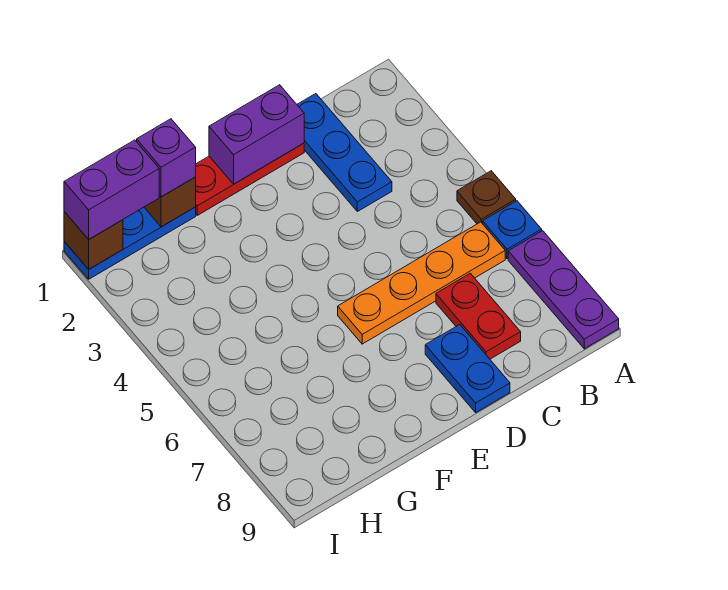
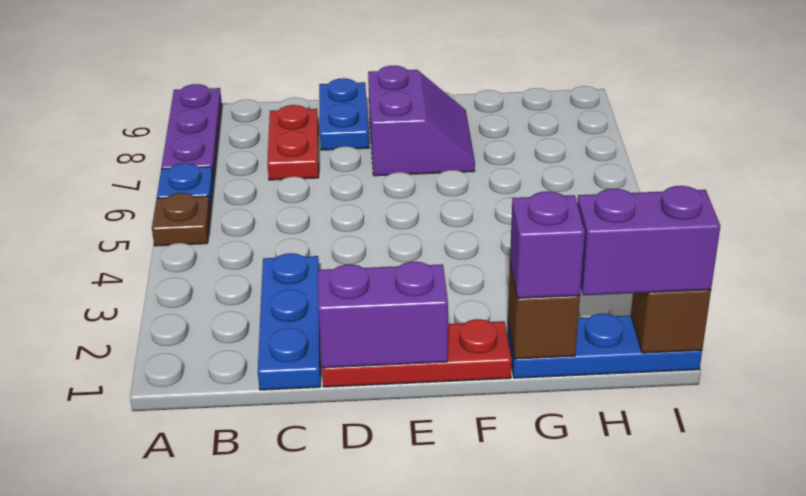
orange plate B6:E6 level 1 -> none
none -> purple slope E7:F8 level 1 top E

